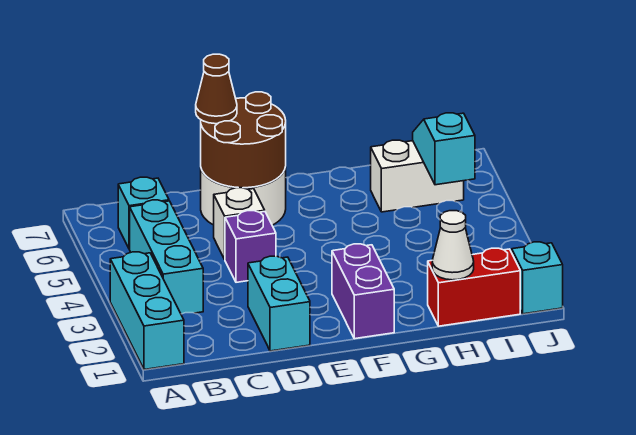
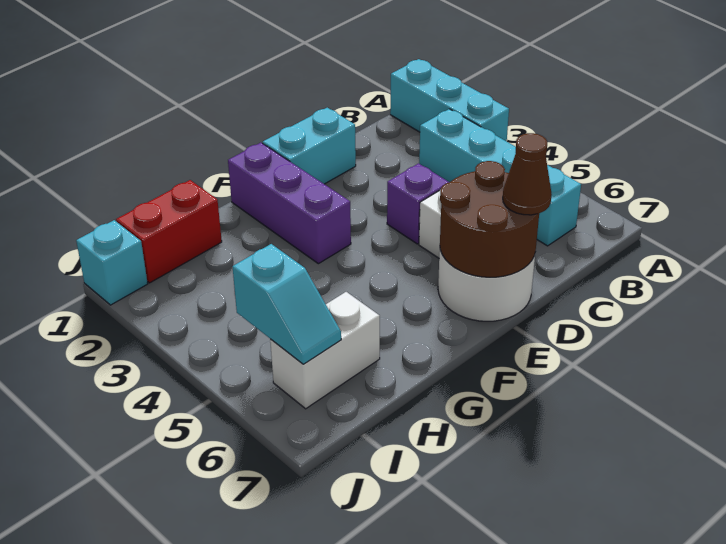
cyan brick D1:D2 level 1 -> cyan brick D1:E1 level 1
purple brick F1:F2 level 1 -> purple brick F1:F3 level 1
white cone H1 level 2 -> none

